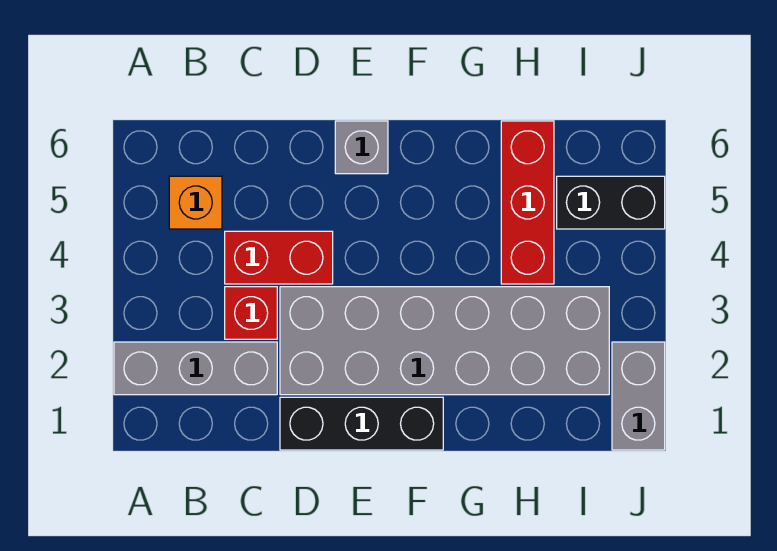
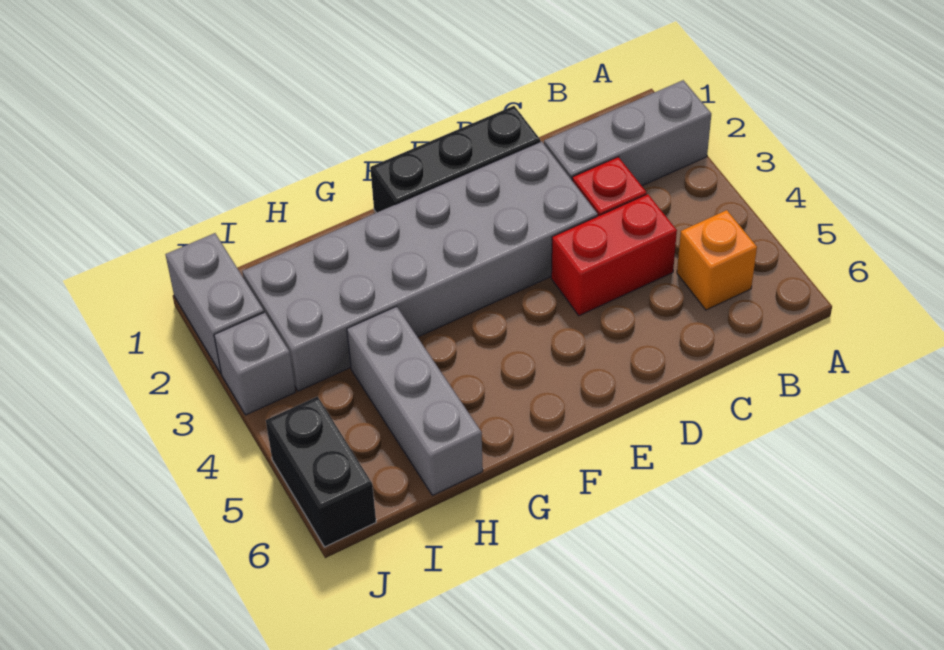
grey brick E6 level 1 -> grey brick J3 level 1
red brick H4:H6 level 1 -> grey brick H4:H6 level 1
black brick I5:J5 level 1 -> black brick J5:J6 level 1

